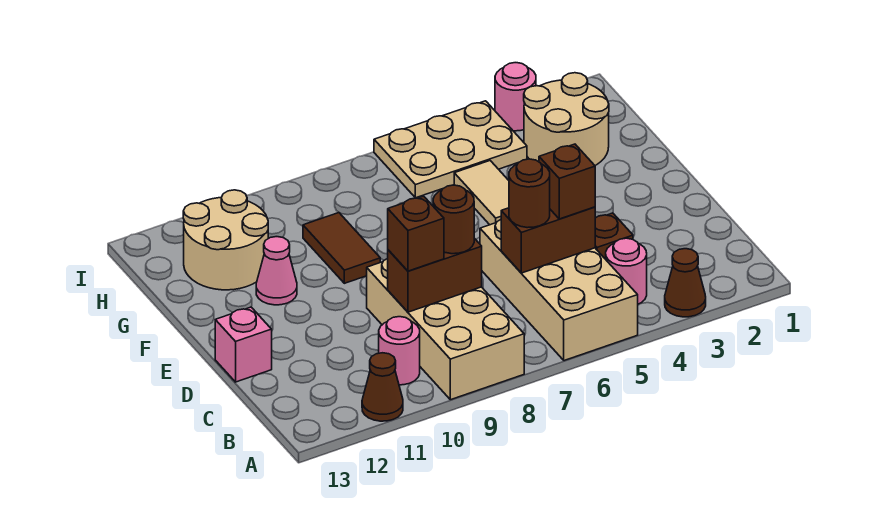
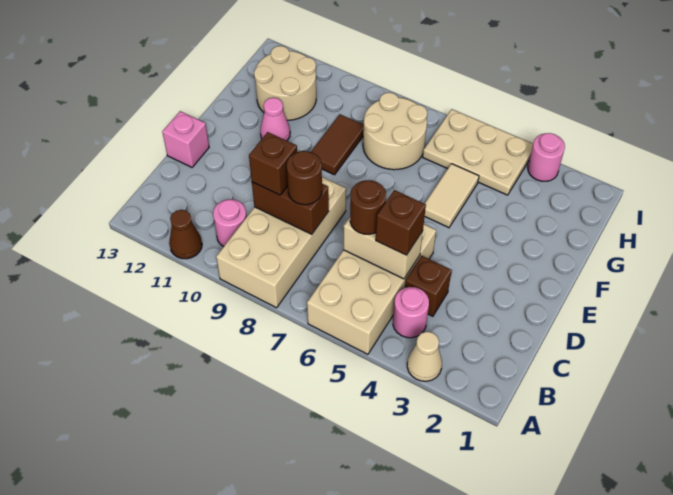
brown cone A3 level 1 -> tan cone A3 level 1
brown brick C5:C6 level 2 -> tan brick C5:C6 level 2
tan round brick G2:H3 level 1 -> tan round brick G7:H8 level 1

